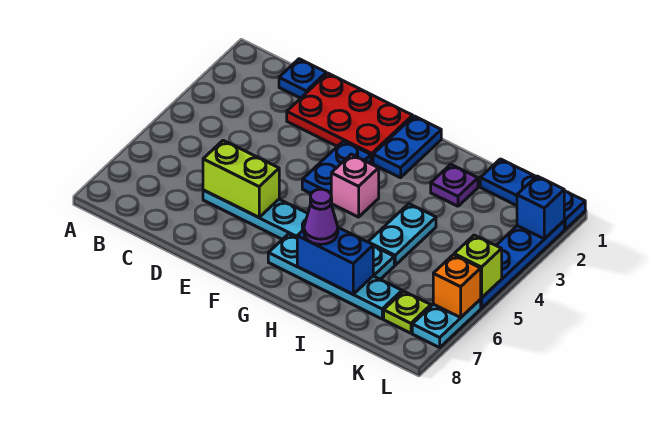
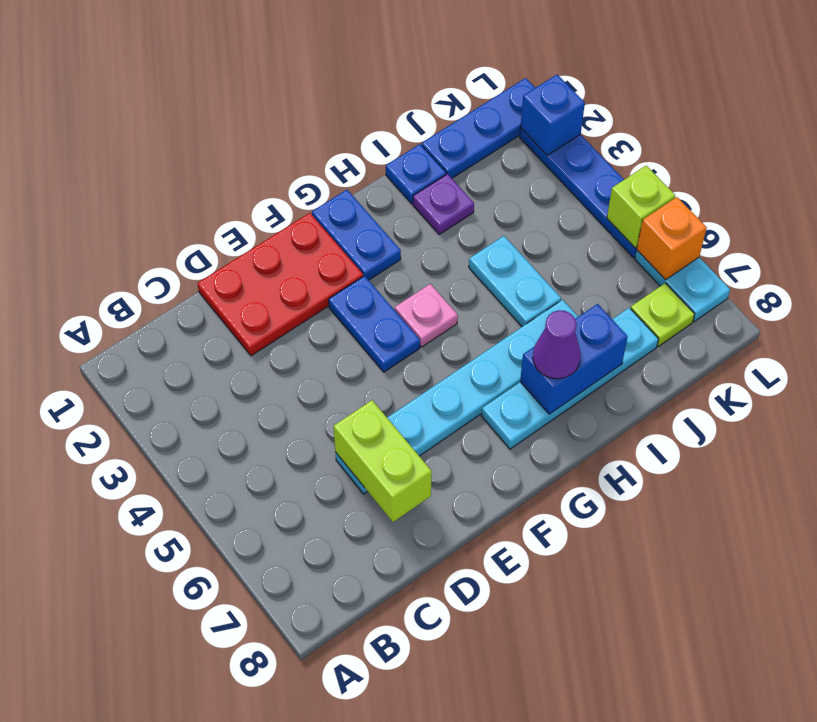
blue plate C1 level 1 -> blue plate I1 level 1
lime brick D6:E6 level 2 -> lime brick D6:D7 level 2
pink brick G4 level 1 -> pink plate G4 level 1

